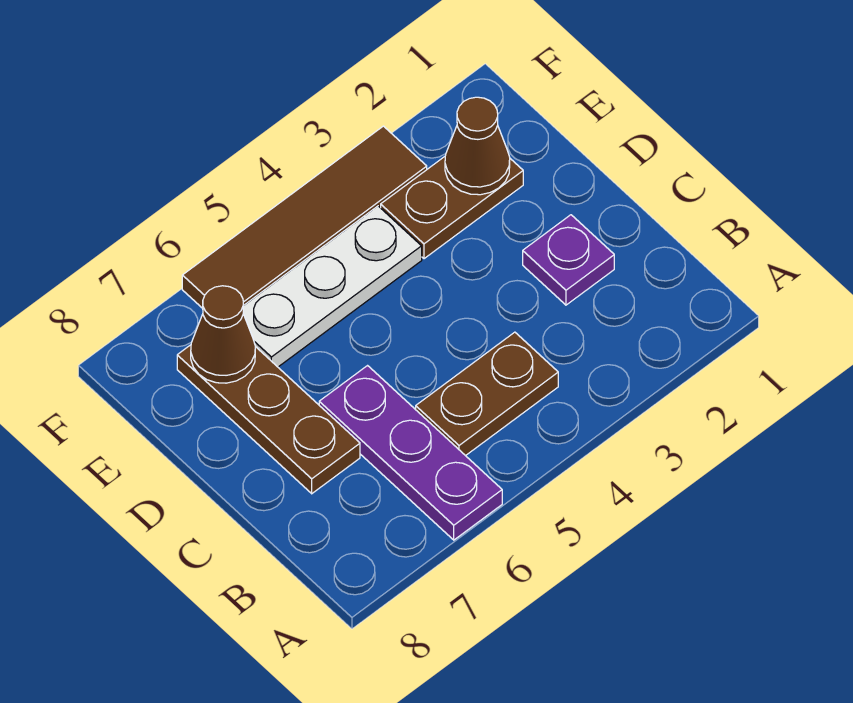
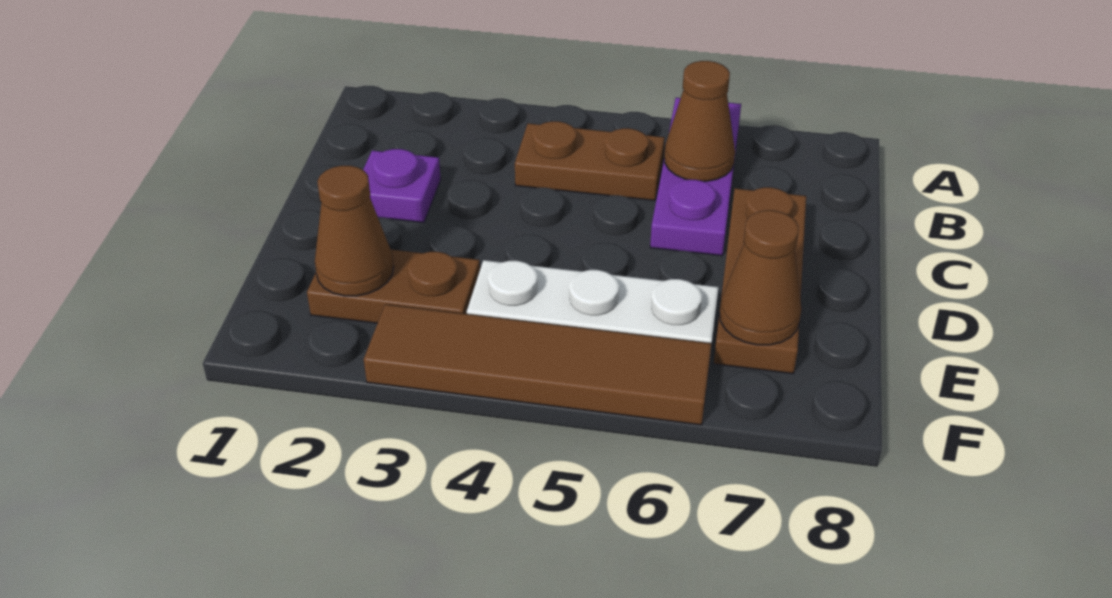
none -> brown cone B6 level 2

